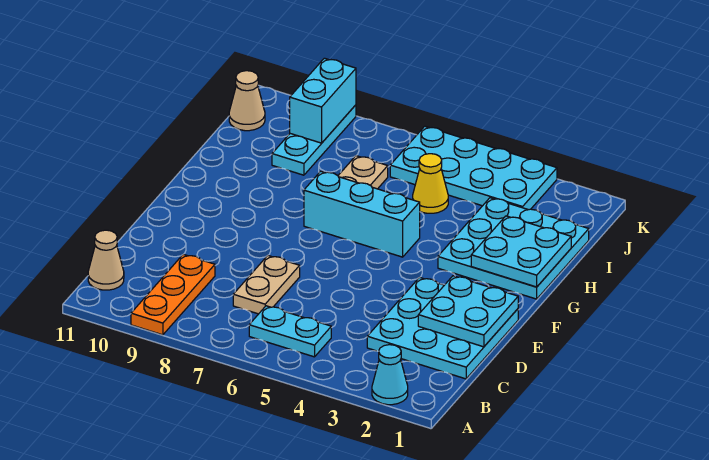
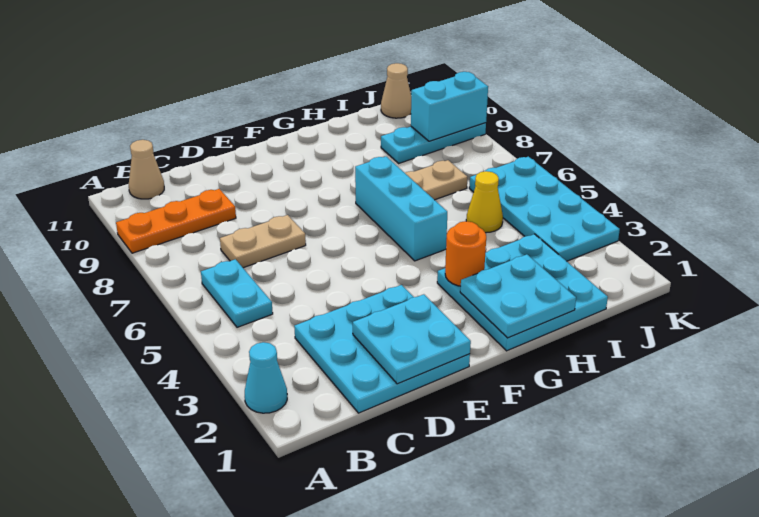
none -> orange round brick G3 level 2

